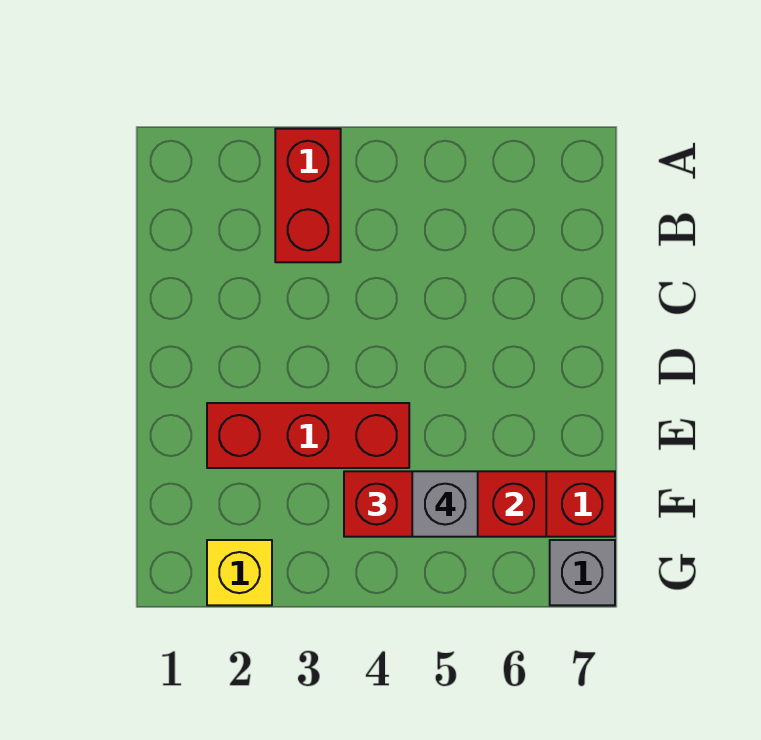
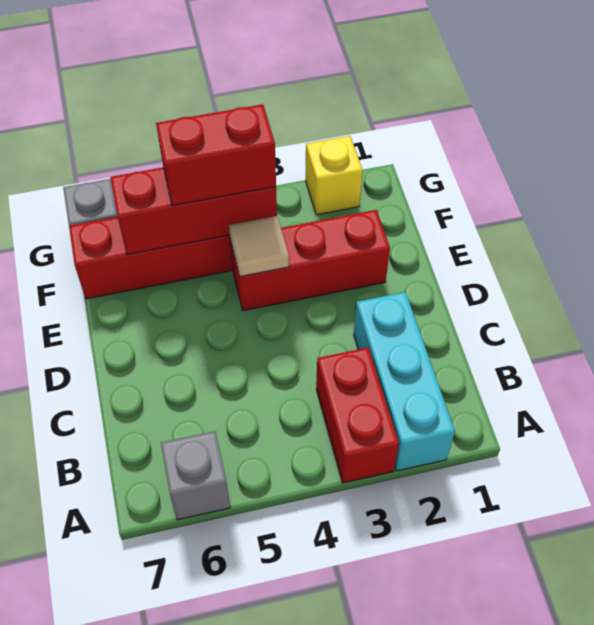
none -> cyan brick A2:C2 level 1
none -> tan tile E4 level 2
grey brick F5 level 4 -> grey brick A6 level 1

